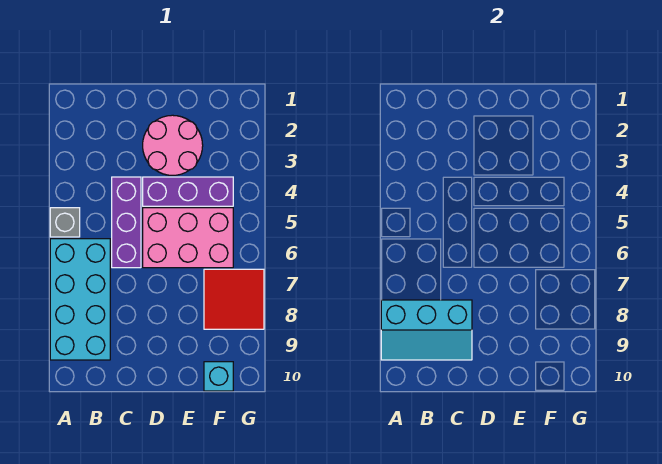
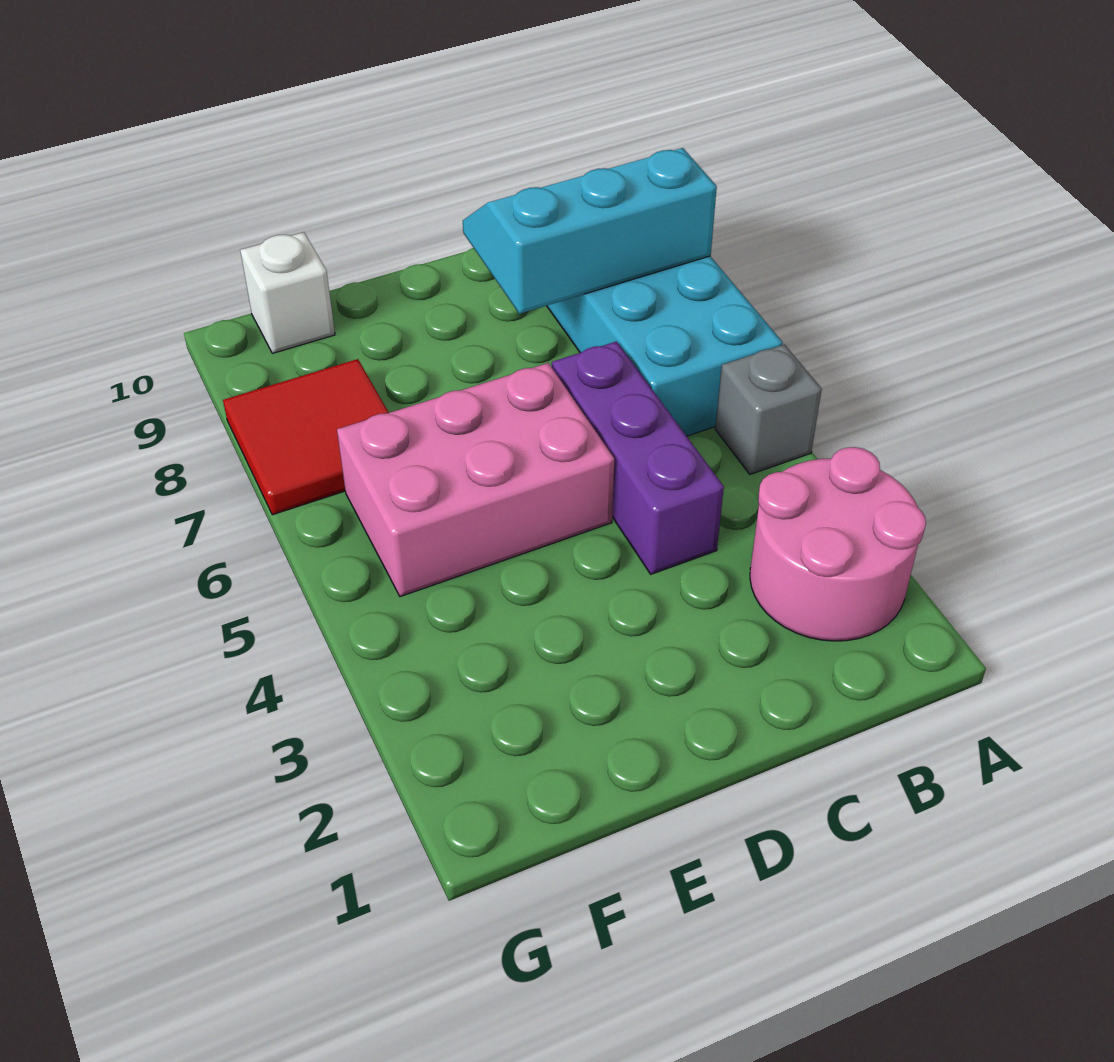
pink round brick D2:E3 level 1 -> pink round brick A2:B3 level 1
purple brick D4:F4 level 1 -> none
cyan brick F10 level 1 -> white brick F10 level 1

